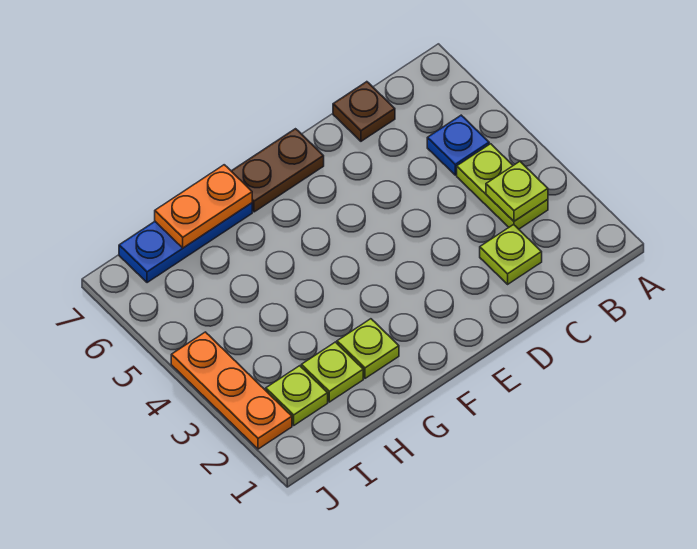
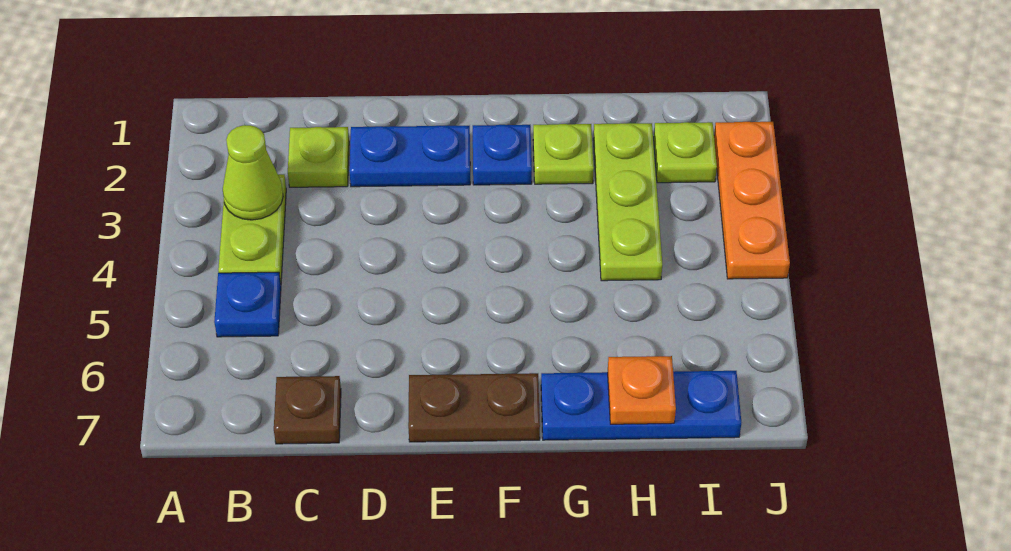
lime plate B3 level 2 -> lime cone B3 level 2
none -> blue plate D2:E2 level 1
none -> blue plate F2 level 1
orange plate G7:H7 level 2 -> orange plate H7 level 2
lime plate H2 level 1 -> lime plate H2:H4 level 1

